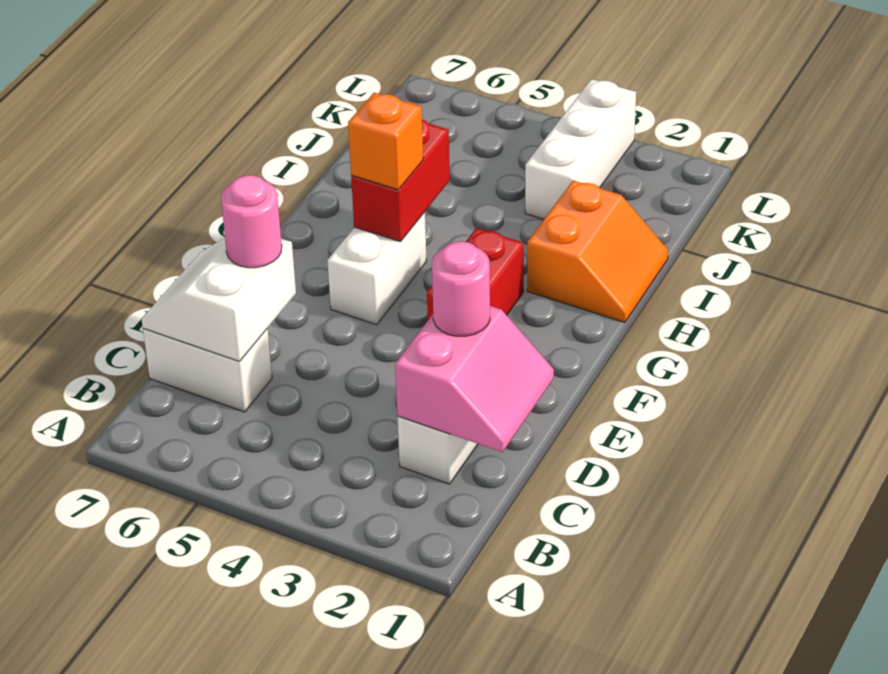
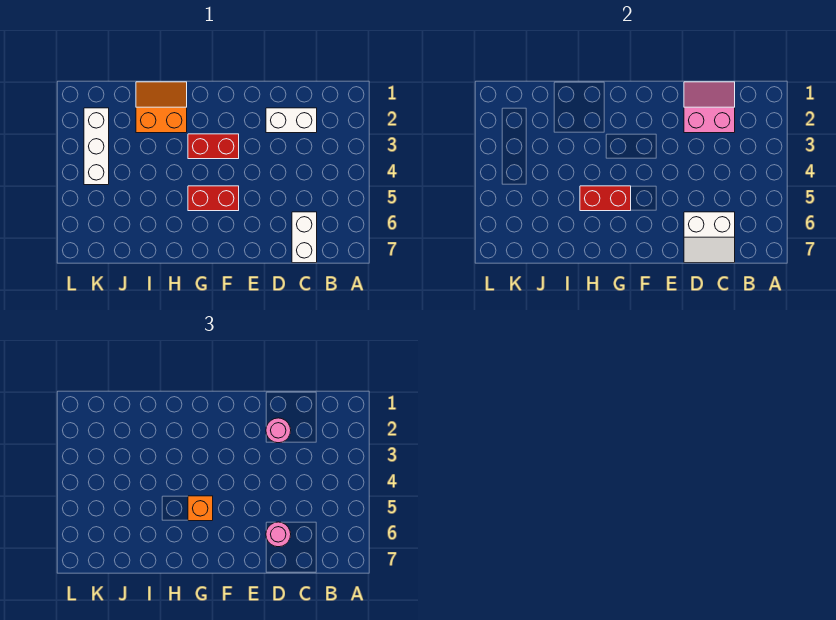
white brick F5:G5 level 1 -> red brick F5:G5 level 1
white brick J3:L3 level 1 -> white brick K2:K4 level 1

